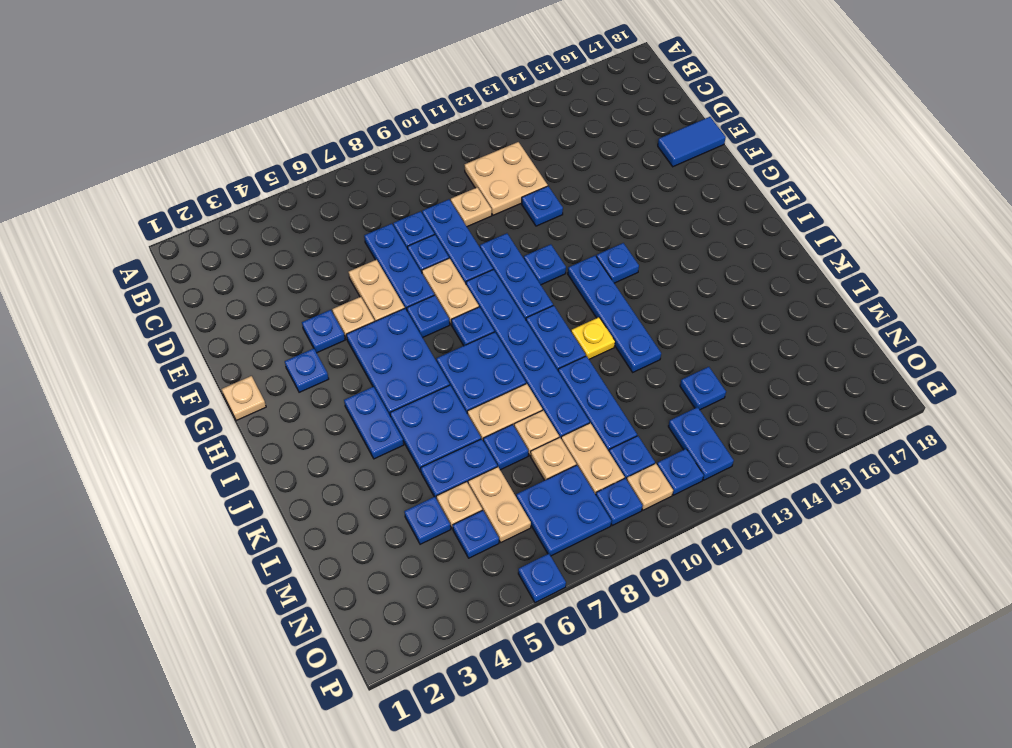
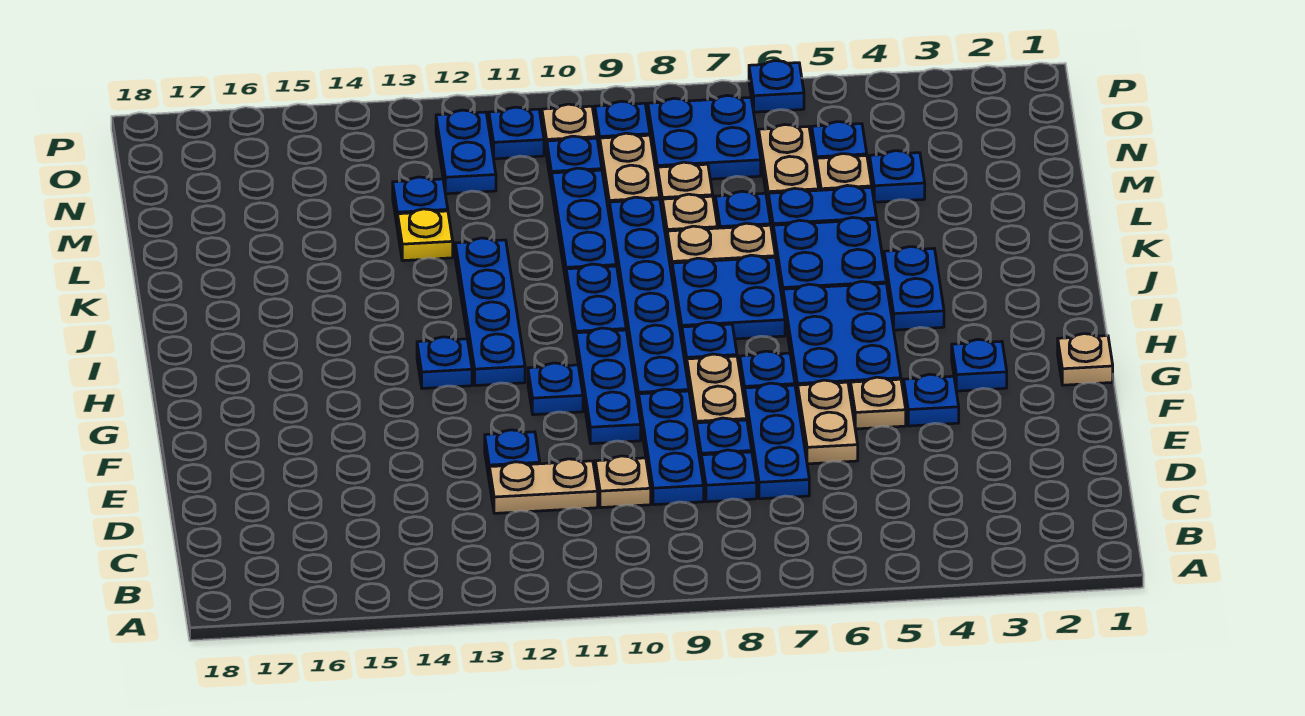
tan plate C11:D12 level 1 -> tan plate D11:D12 level 1
blue tile E17:E18 level 1 -> none
yellow plate J11 level 1 -> yellow plate L13 level 1

